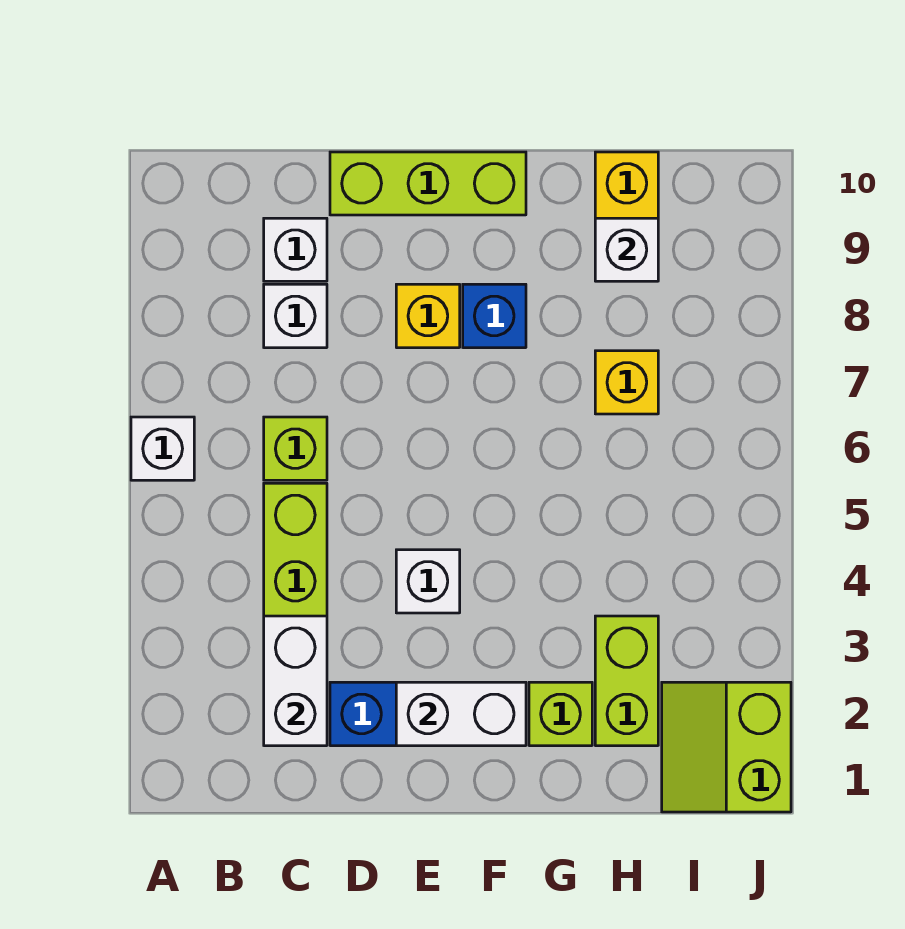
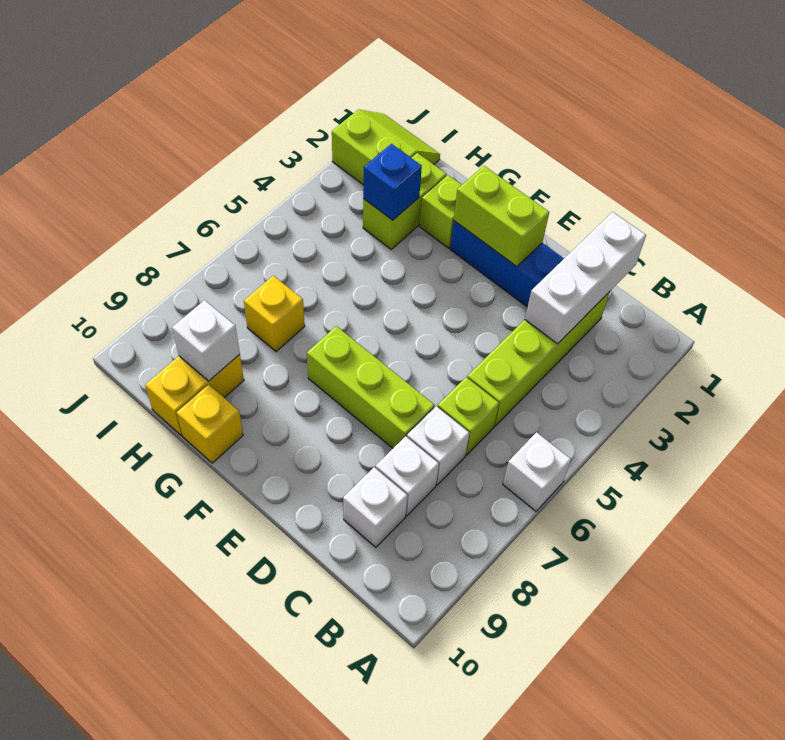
white brick C2:C3 level 2 -> white brick C1:C3 level 2
lime brick D10:F10 level 1 -> lime brick D7:F7 level 1
white brick E2:F2 level 2 -> lime brick E2:F2 level 2
white brick E4 level 1 -> white brick C7 level 1
yellow brick E8 level 1 -> yellow brick G10 level 1
blue brick F8 level 1 -> blue brick H3 level 2
lime slope I1:J2 level 1 top J -> lime slope I1:J2 level 1 top 2

